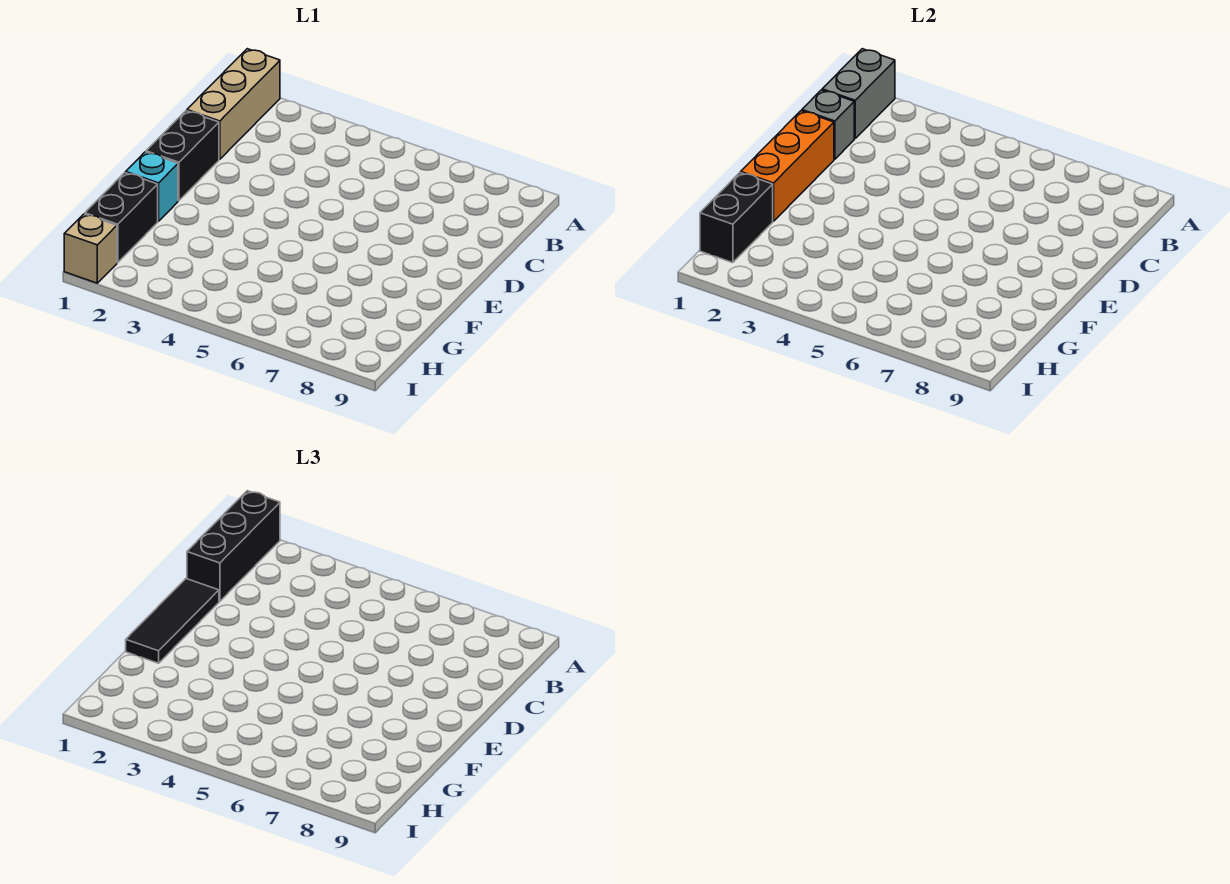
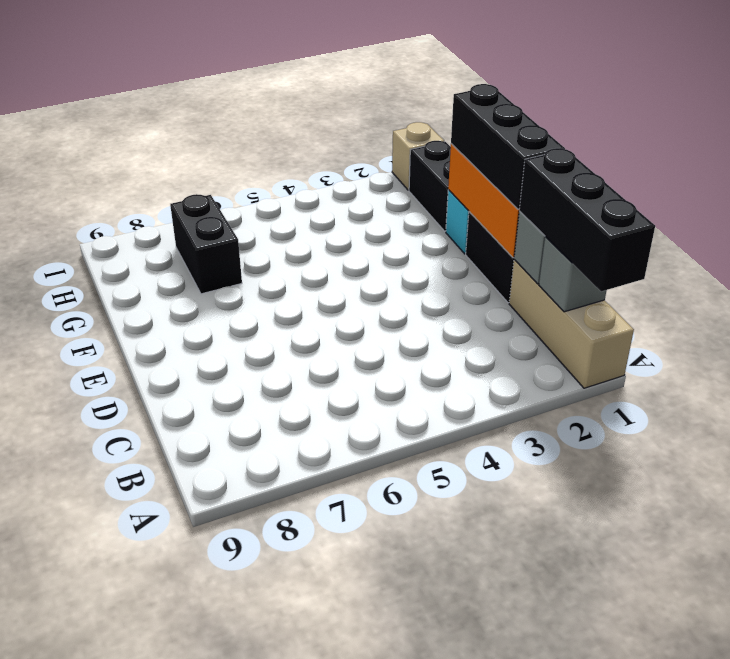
grey brick A1:B1 level 2 -> grey brick B1 level 2
black tile D1:F1 level 3 -> black brick D1:F1 level 3
black brick G1:H1 level 2 -> black brick G7:H7 level 1

